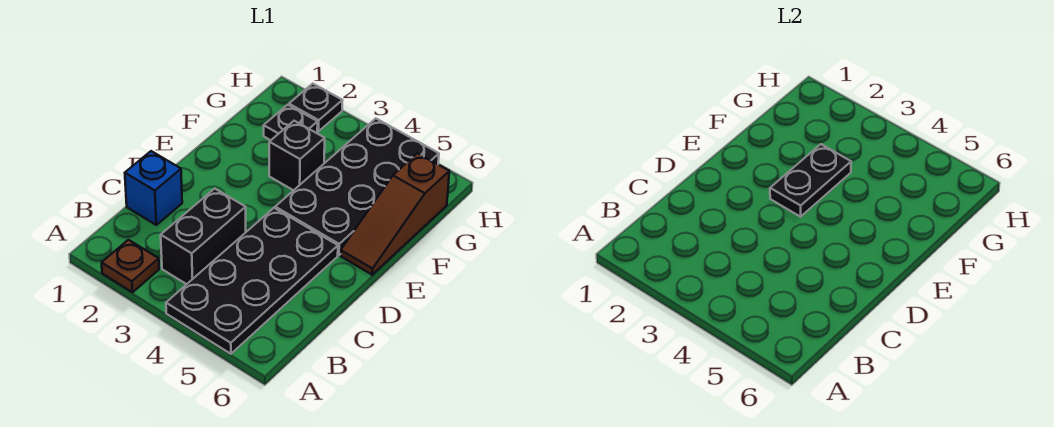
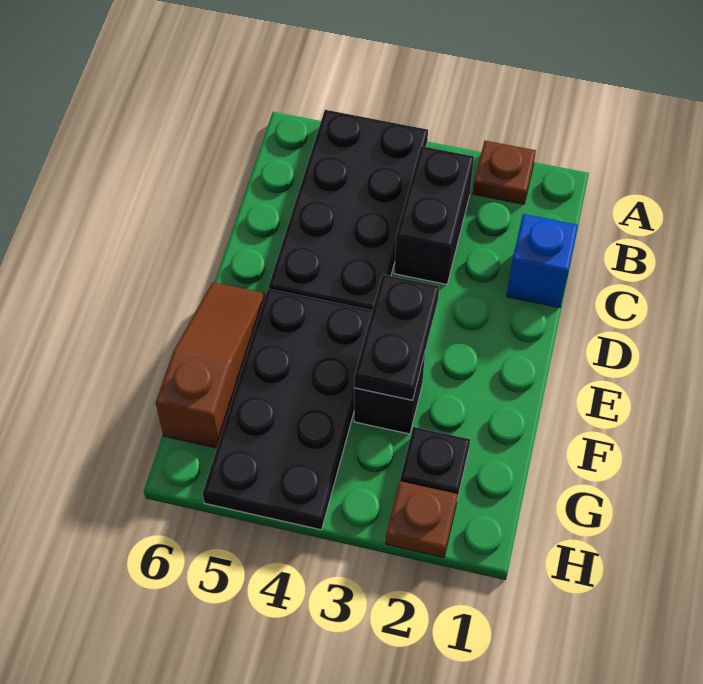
black plate H2 level 1 -> brown plate H2 level 1

